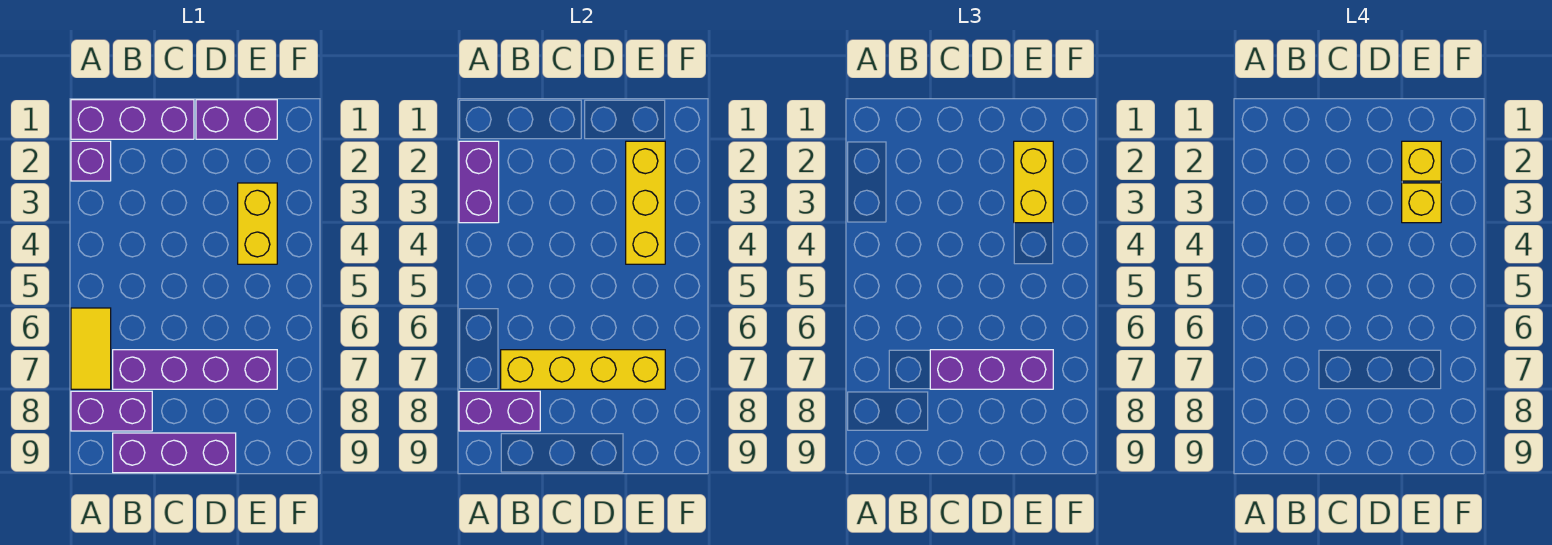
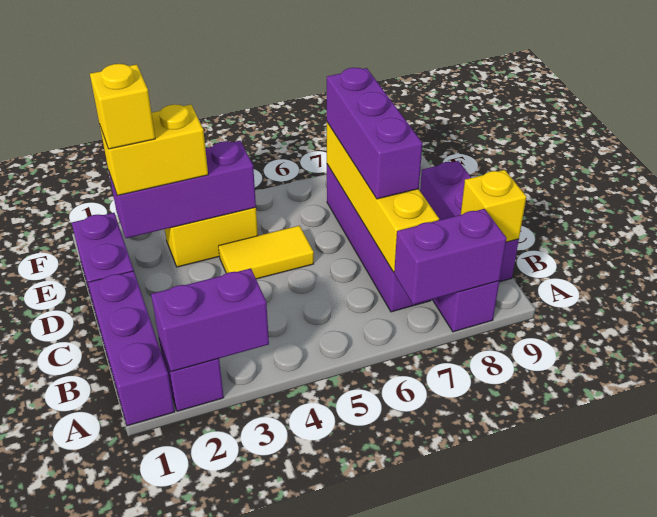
yellow tile A6:A7 level 1 -> yellow tile D4:D5 level 1
purple brick A8:B8 level 2 -> purple brick A7:A8 level 2
yellow brick E2:E4 level 2 -> purple brick E2:E4 level 2
yellow brick E3 level 4 -> yellow brick B9 level 2

